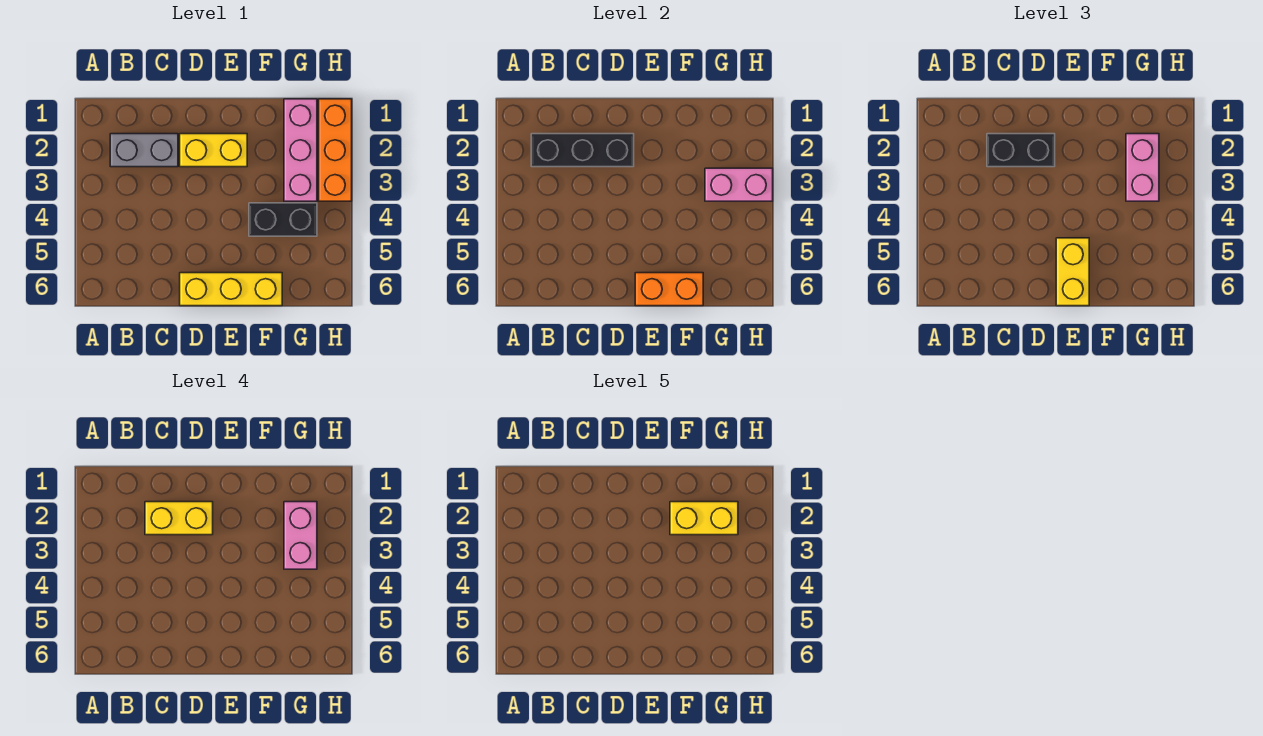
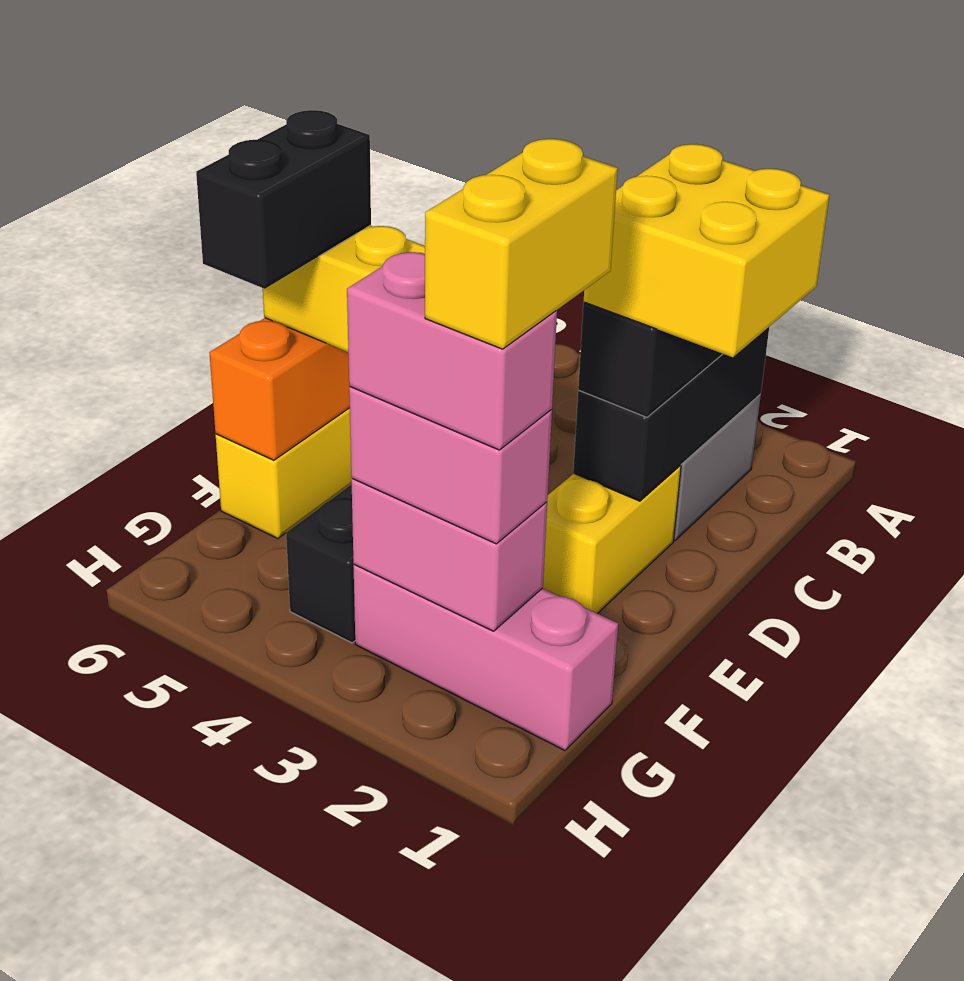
yellow brick C2:D2 level 4 -> yellow brick C1:D2 level 4
none -> black brick E6:F6 level 4
pink brick G3:H3 level 2 -> pink brick G2:G3 level 2
orange brick H1:H3 level 1 -> none

